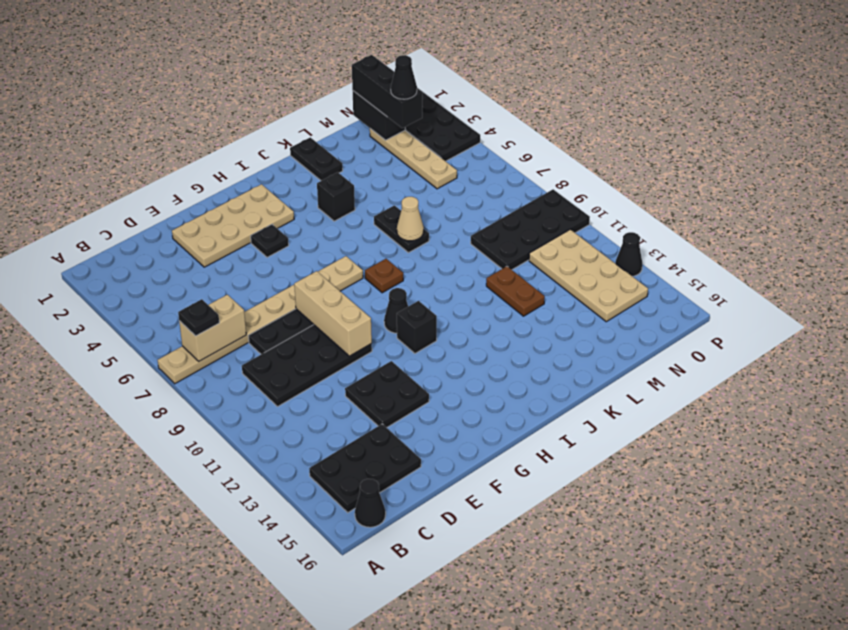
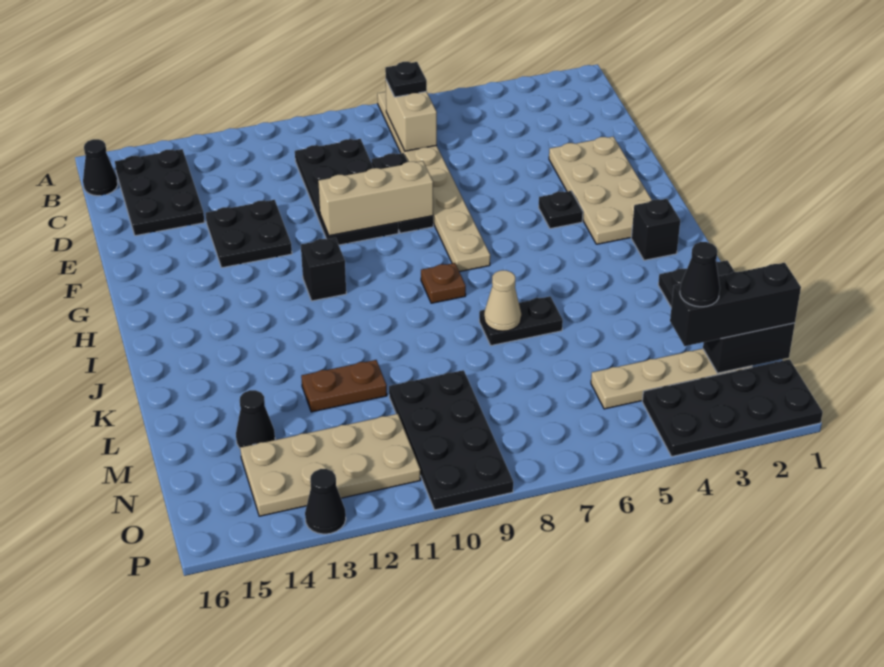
black cone H10 level 1 -> black cone M14 level 1
black brick J4 level 1 -> black brick I2 level 1

